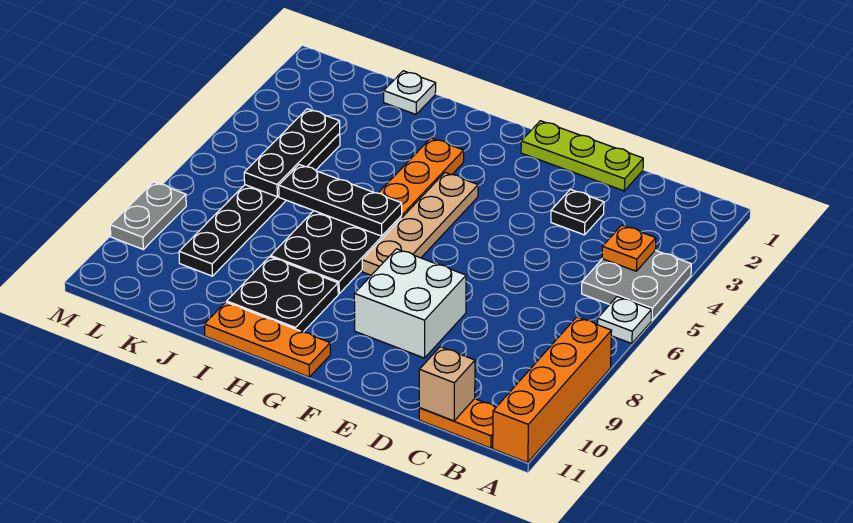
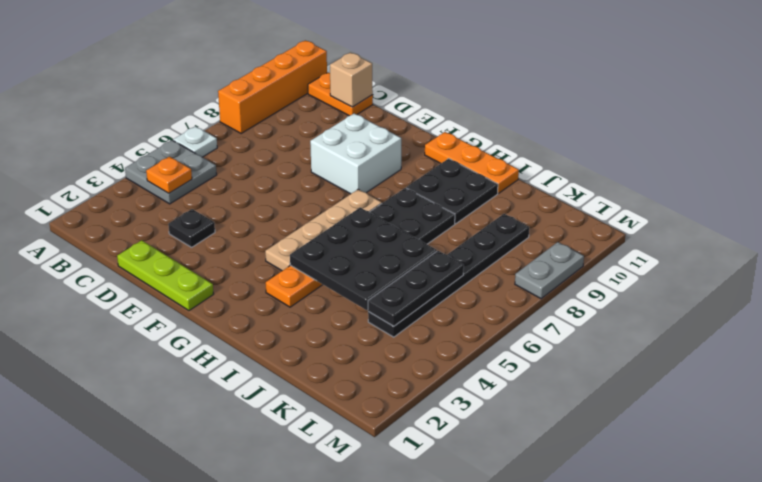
black plate H6:J6 level 2 -> black plate H4:J6 level 2
white plate J1 level 1 -> none

